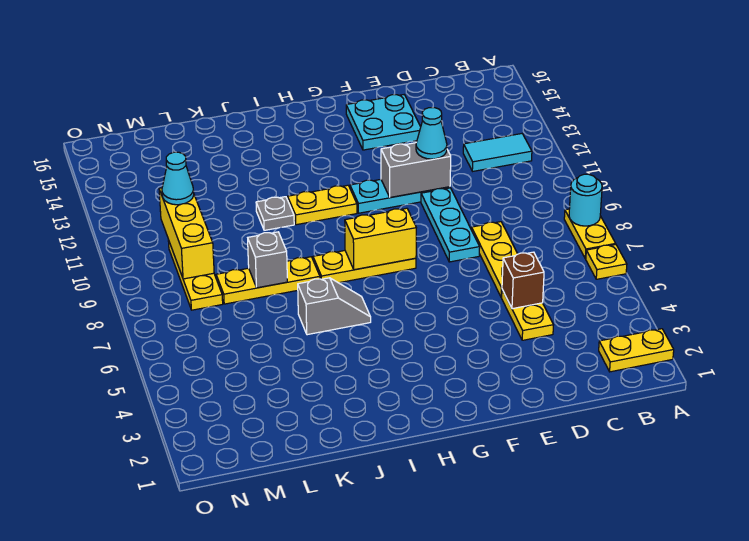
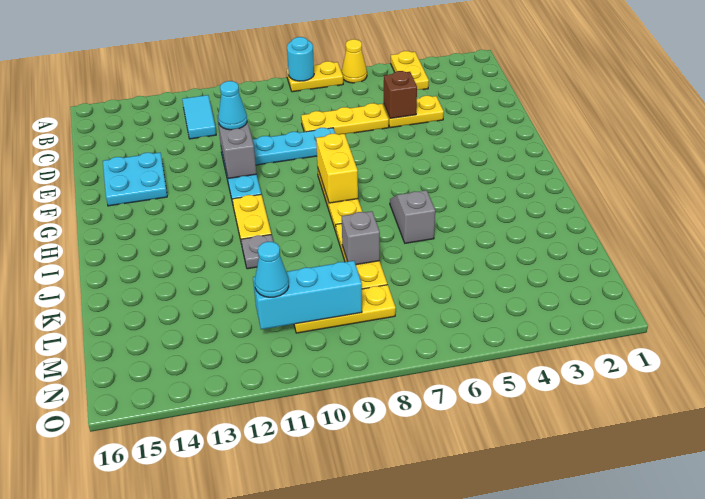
yellow plate A2:B2 level 1 -> yellow plate A4:B4 level 1
yellow plate A6 level 1 -> yellow cone A6 level 1
yellow brick M9:M11 level 2 -> cyan brick M9:M11 level 2

